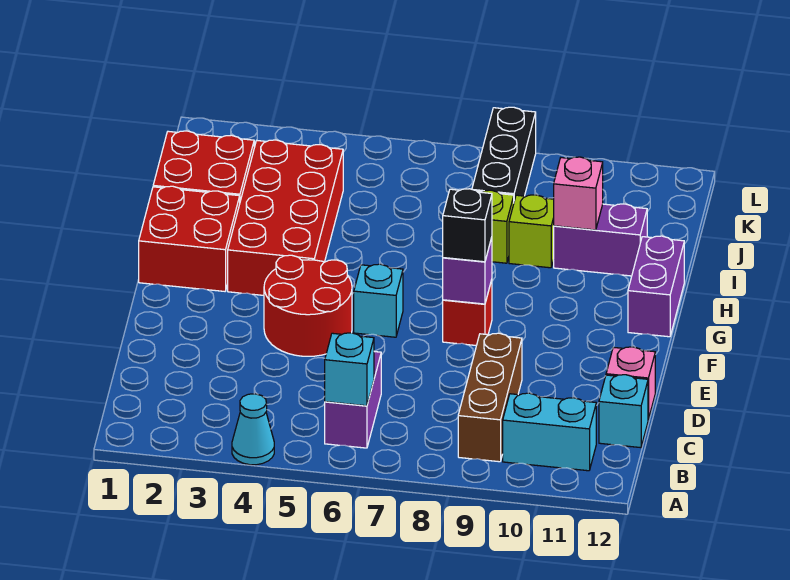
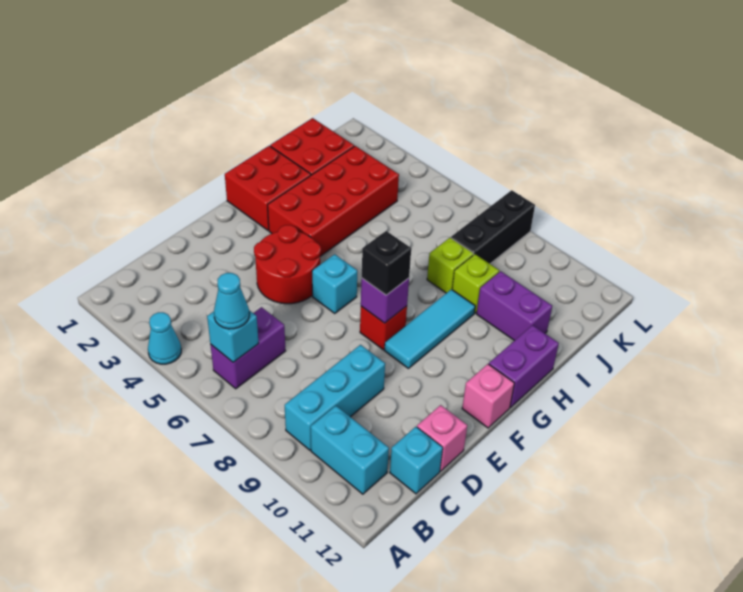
none -> cyan cone B6 level 3
brown brick B9:D9 level 1 -> cyan brick B9:D9 level 1
none -> cyan tile F9:H9 level 1
pink brick I10 level 2 -> pink brick F12 level 1

